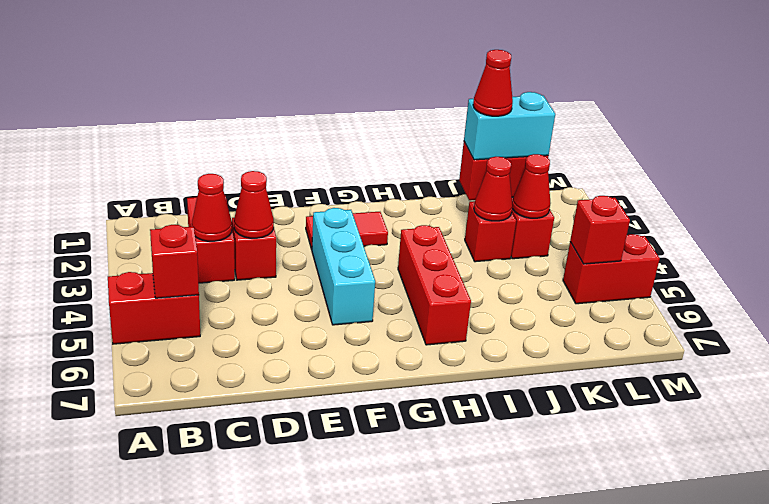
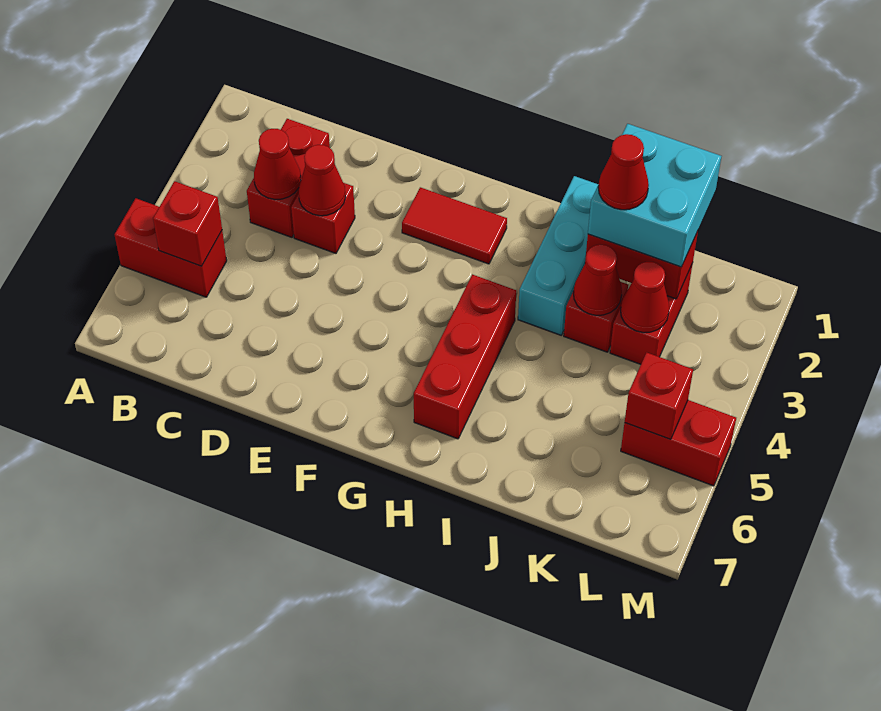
cyan brick F3:F5 level 1 -> cyan brick I1:I3 level 1
cyan brick J2:K2 level 3 -> cyan brick J1:K2 level 3

